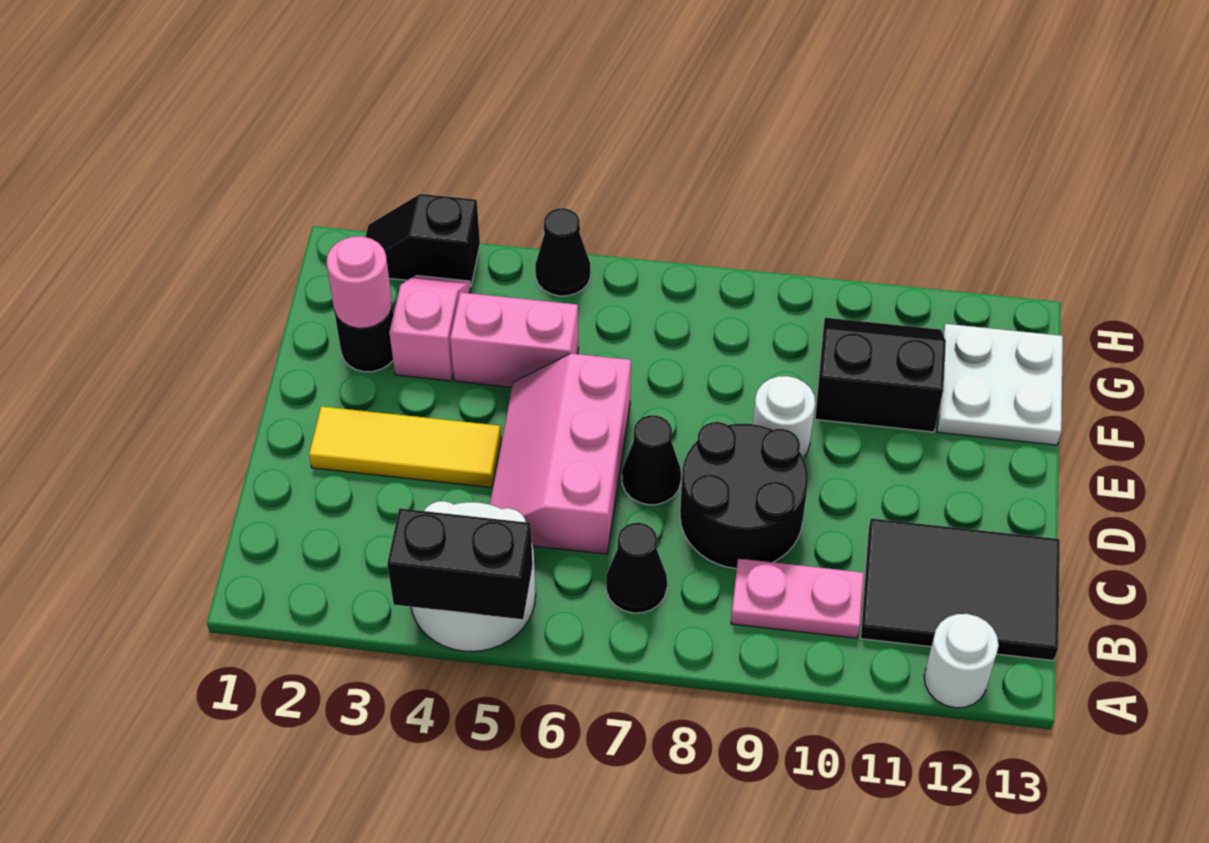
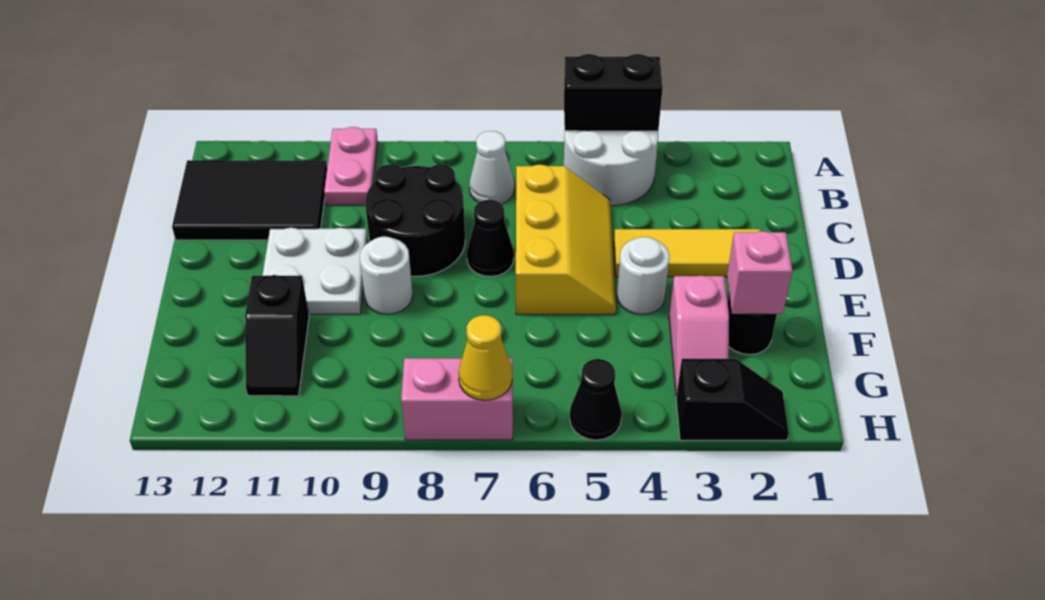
white round brick A12 level 1 -> white round brick E4 level 1
black cone B7 level 1 -> white cone B7 level 1
pink plate B9:B10 level 1 -> pink plate A10:B10 level 1
pink slope C5:E6 level 1 top 6 -> yellow slope C5:E6 level 1 top 6
pink round brick F2 level 2 -> pink brick F2 level 2
pink brick F4:F5 level 1 -> pink brick H7:H8 level 1
black slope F10:G11 level 1 top F -> black slope F11:G11 level 1 top F
white plate F12:G13 level 1 -> white plate D10:E11 level 1
none -> yellow cone H7 level 2

